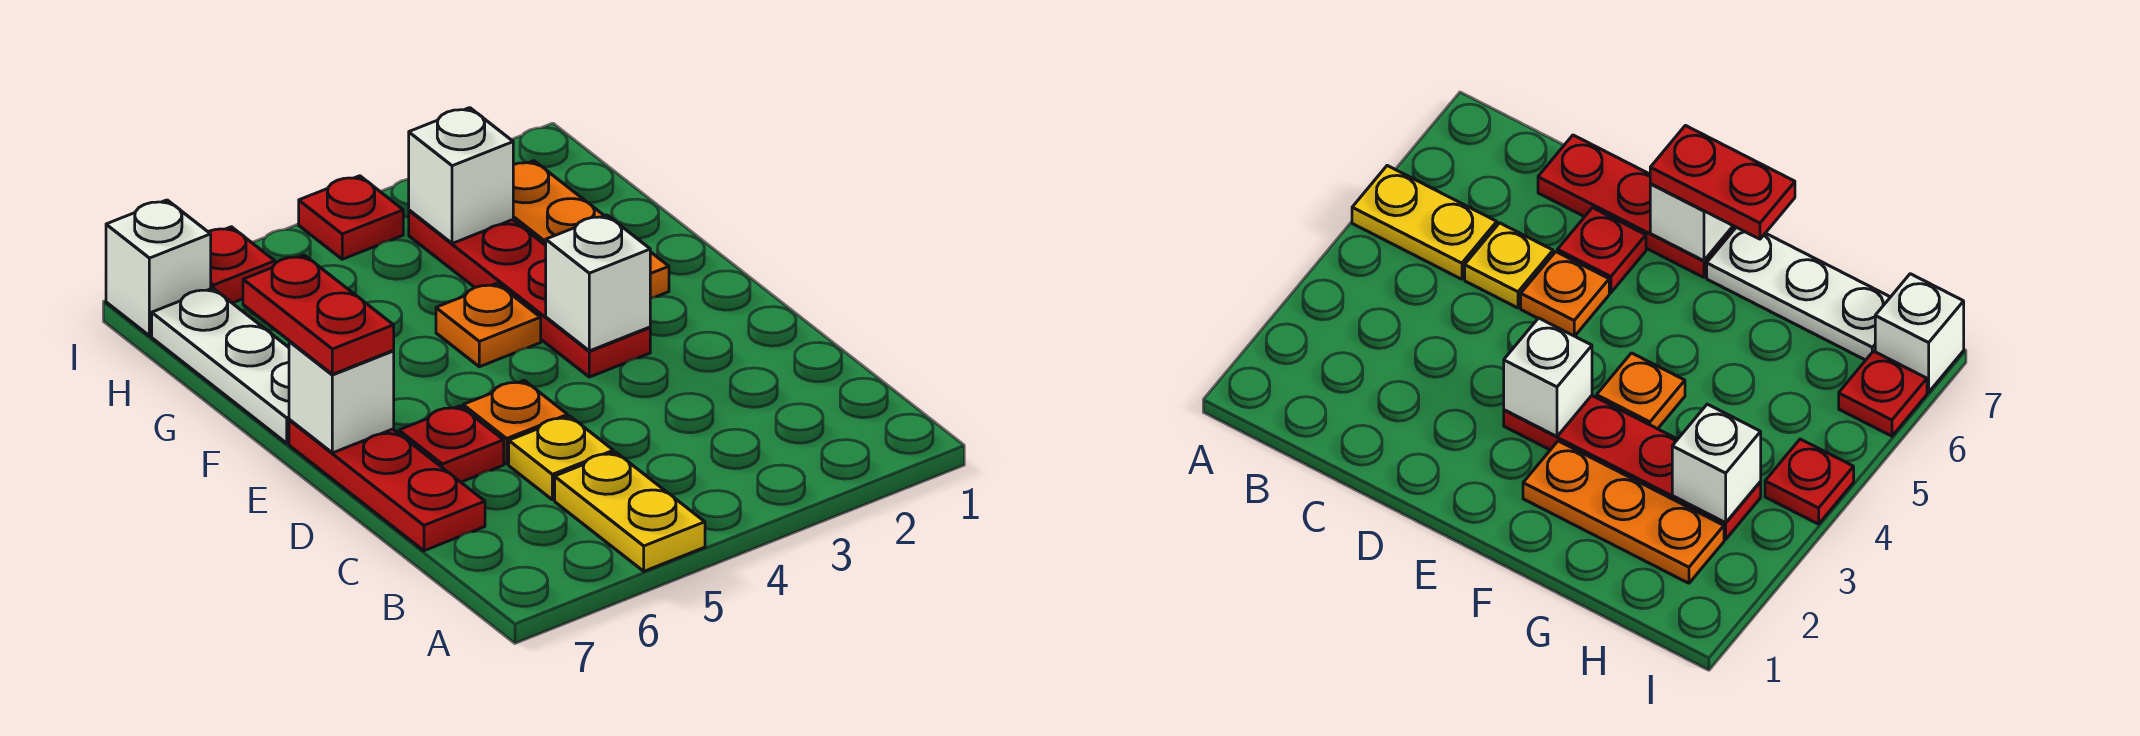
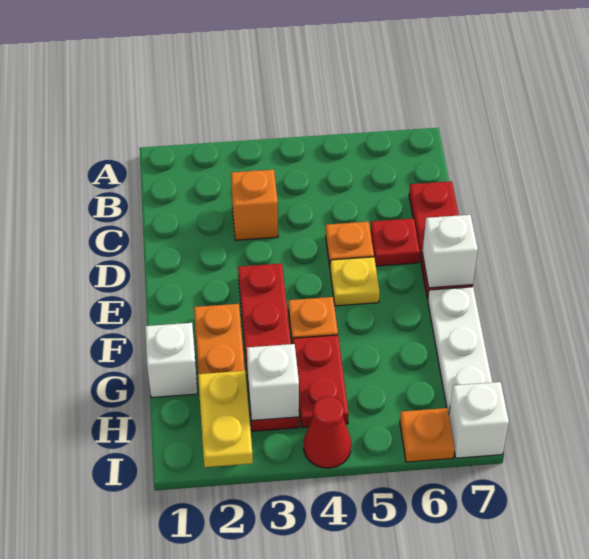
yellow plate A5:B5 level 1 -> yellow plate H2:I2 level 2
none -> orange brick C3 level 1
yellow plate C5 level 1 -> yellow plate E5 level 1
white brick E3 level 2 -> white brick G1 level 1
red plate E7:F7 level 3 -> red plate G4:H4 level 1
red plate I4 level 1 -> red cone I4 level 1
red plate I6 level 1 -> orange plate I6 level 1

